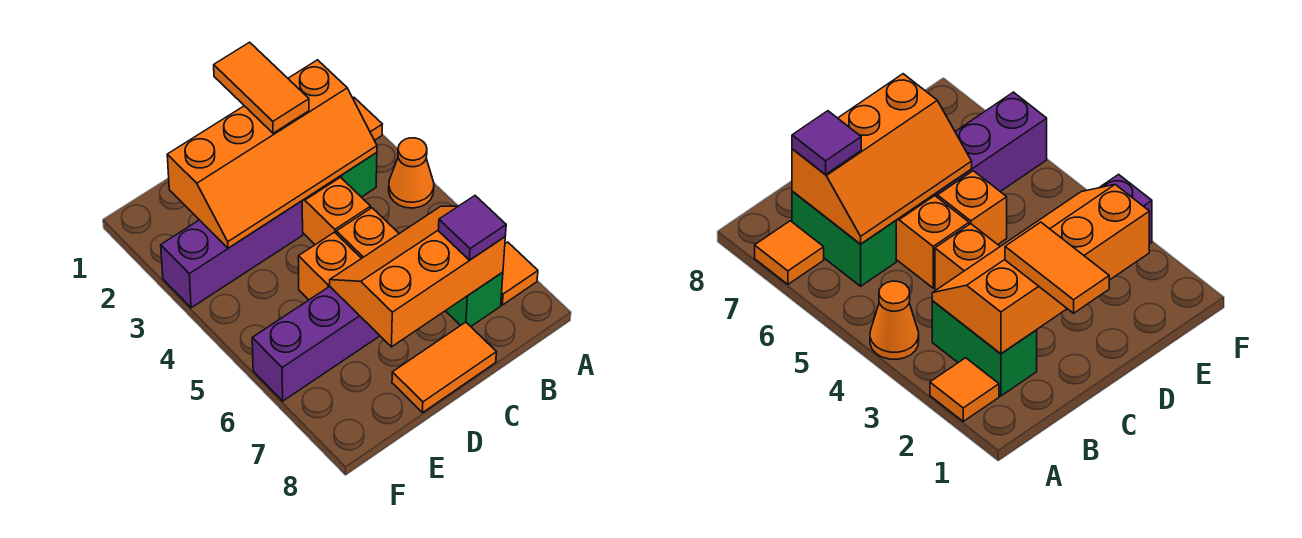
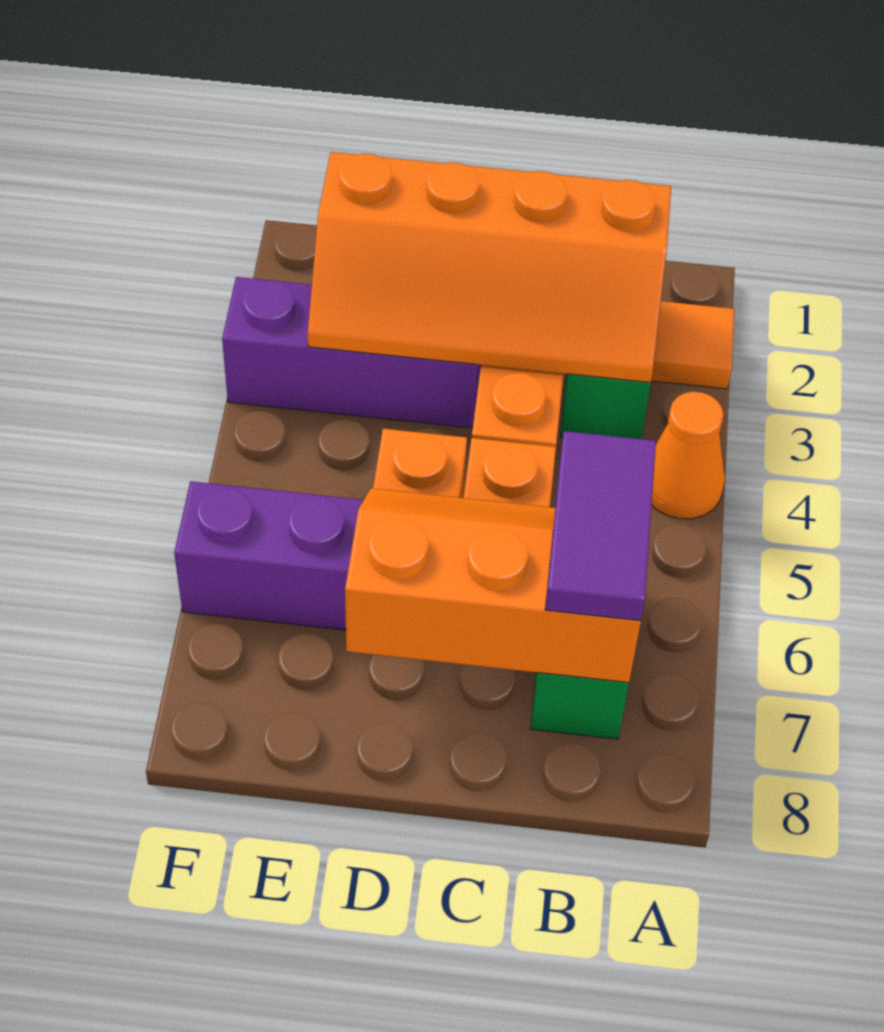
orange tile A7 level 1 -> none
purple tile B7 level 3 -> purple tile B6:B7 level 3
orange tile C1:C2 level 3 -> none
orange tile C8:D8 level 1 -> none

